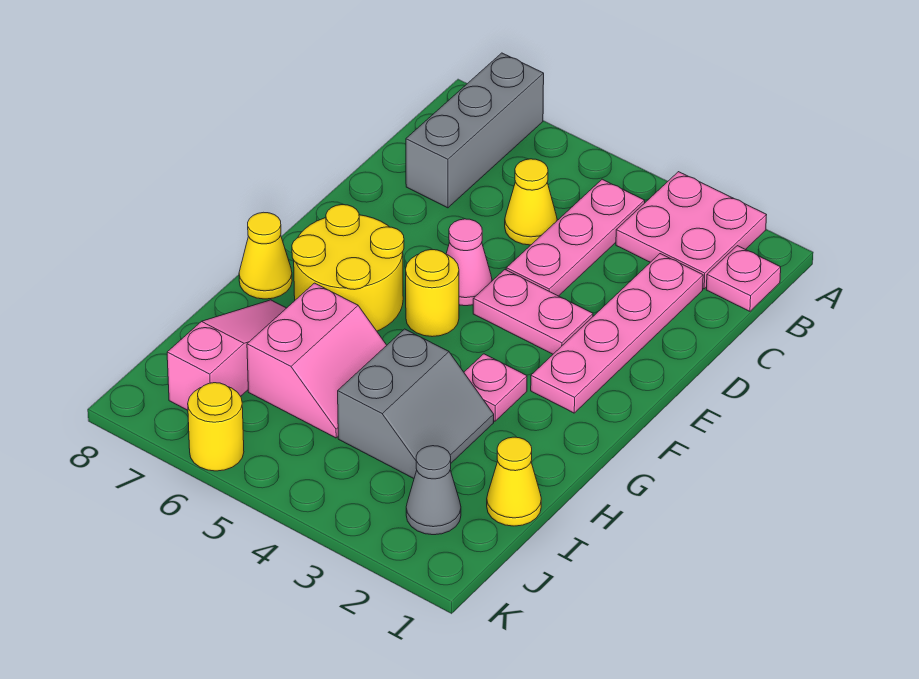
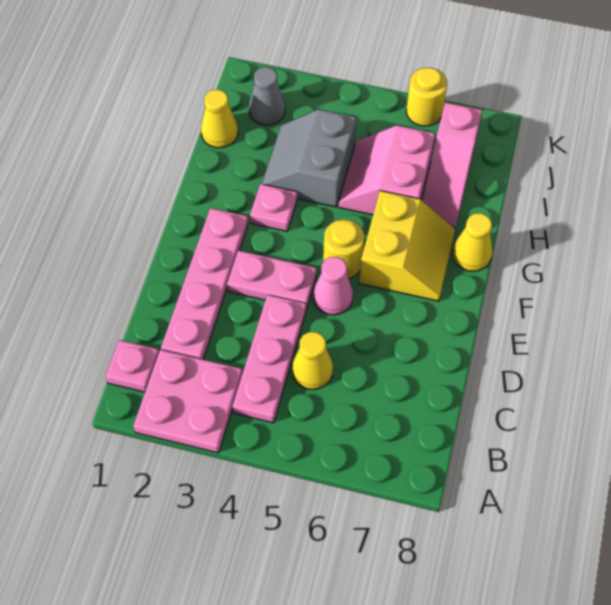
grey brick A7:C7 level 1 -> none
yellow round brick F6:G7 level 1 -> yellow slope F6:G7 level 1 top 6

